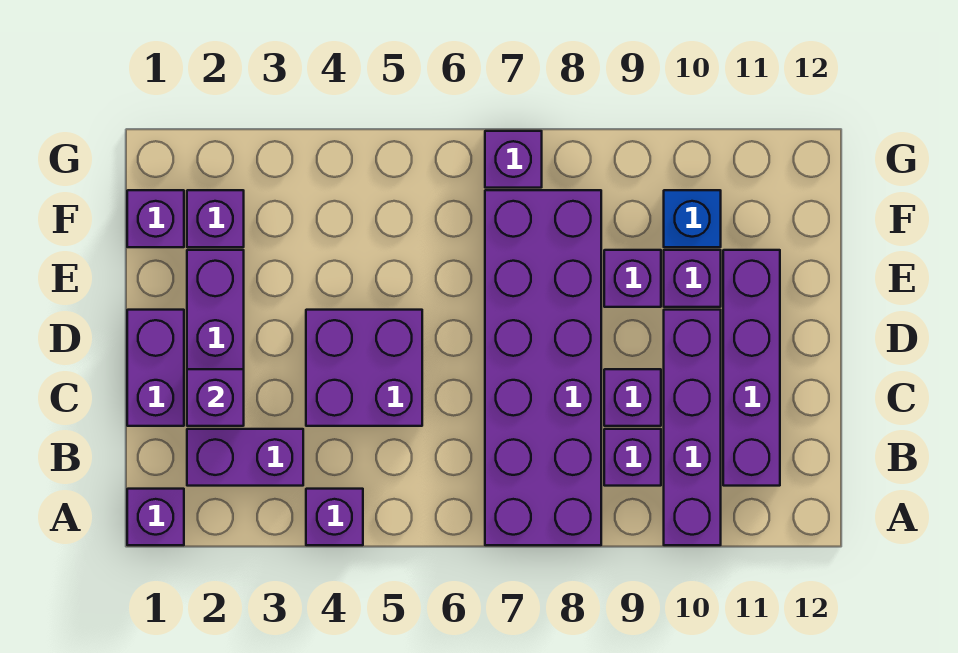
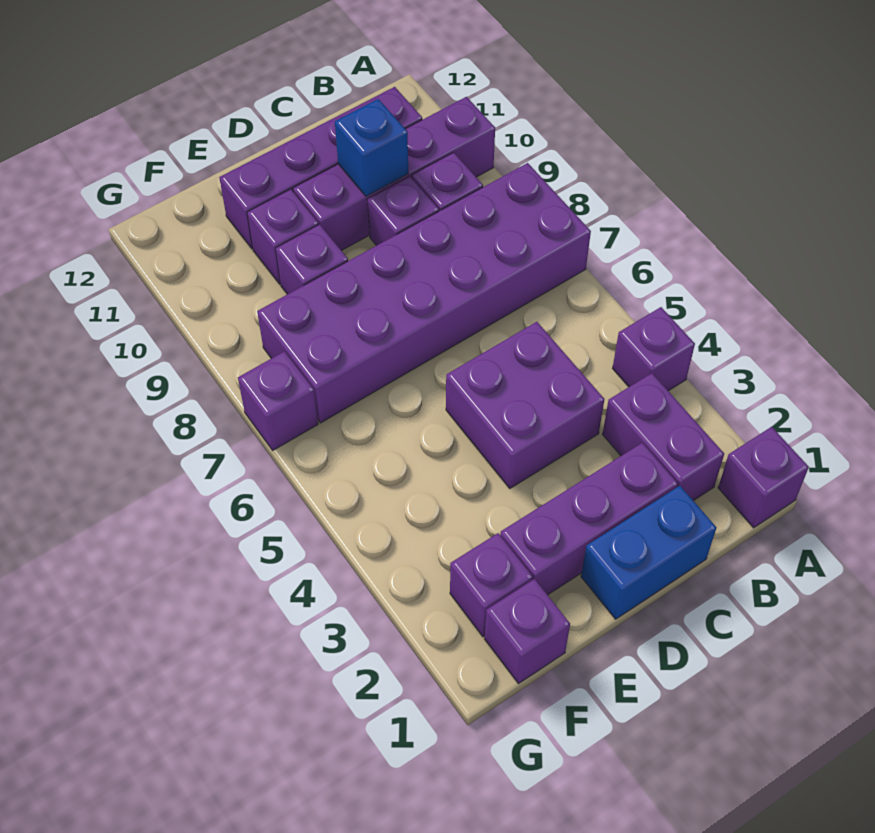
purple brick C1:D1 level 1 -> blue brick C1:D1 level 1
purple brick C2 level 2 -> none
blue brick F10 level 1 -> blue brick C10 level 2

